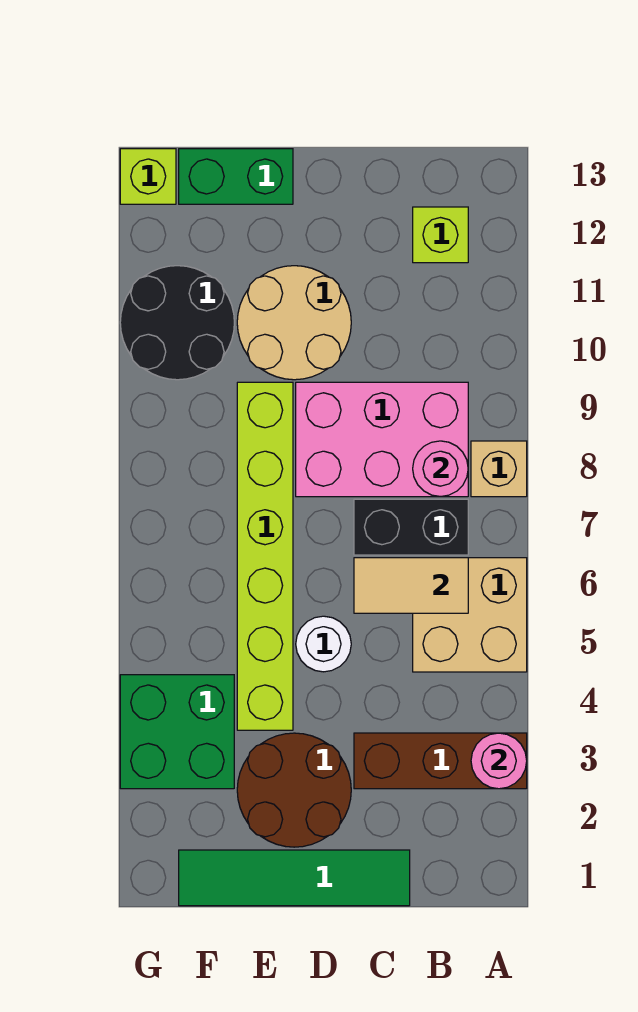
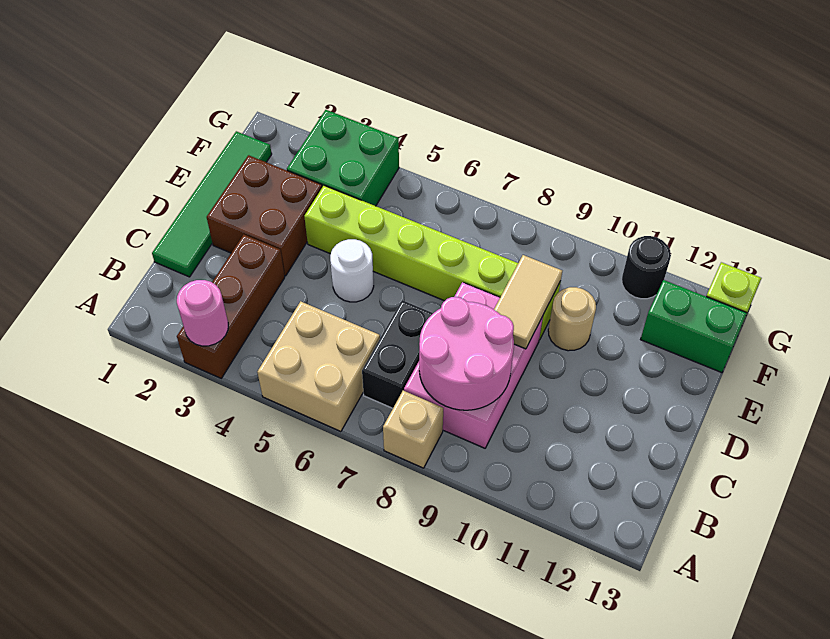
tan tile B6:C6 level 2 -> tan tile D9:E9 level 2
pink round brick B8 level 2 -> pink round brick B8:C9 level 2
lime brick B12 level 1 -> none
brown round brick D2:E3 level 1 -> brown brick D2:E3 level 1
tan round brick D10:E11 level 1 -> tan round brick E10 level 1
green brick E13:F13 level 1 -> green brick F12:F13 level 1
black round brick F10:G11 level 1 -> black round brick G11 level 1

